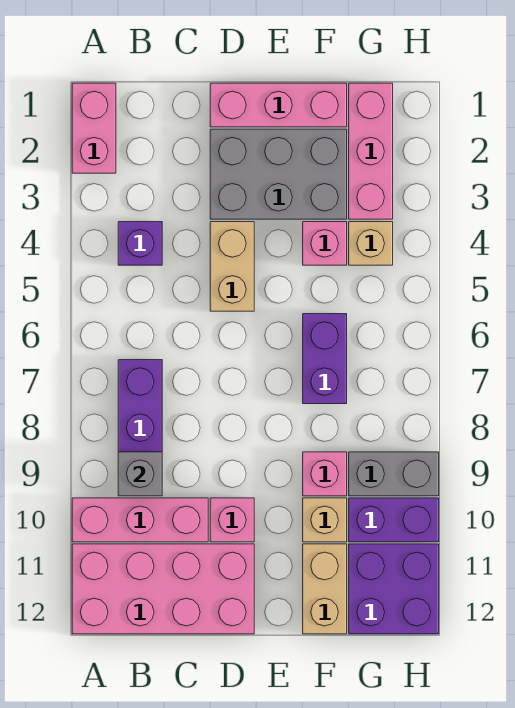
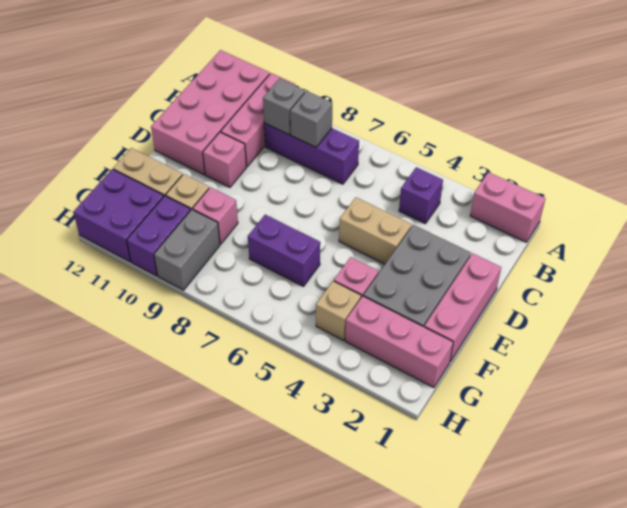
none -> grey brick B8 level 2

